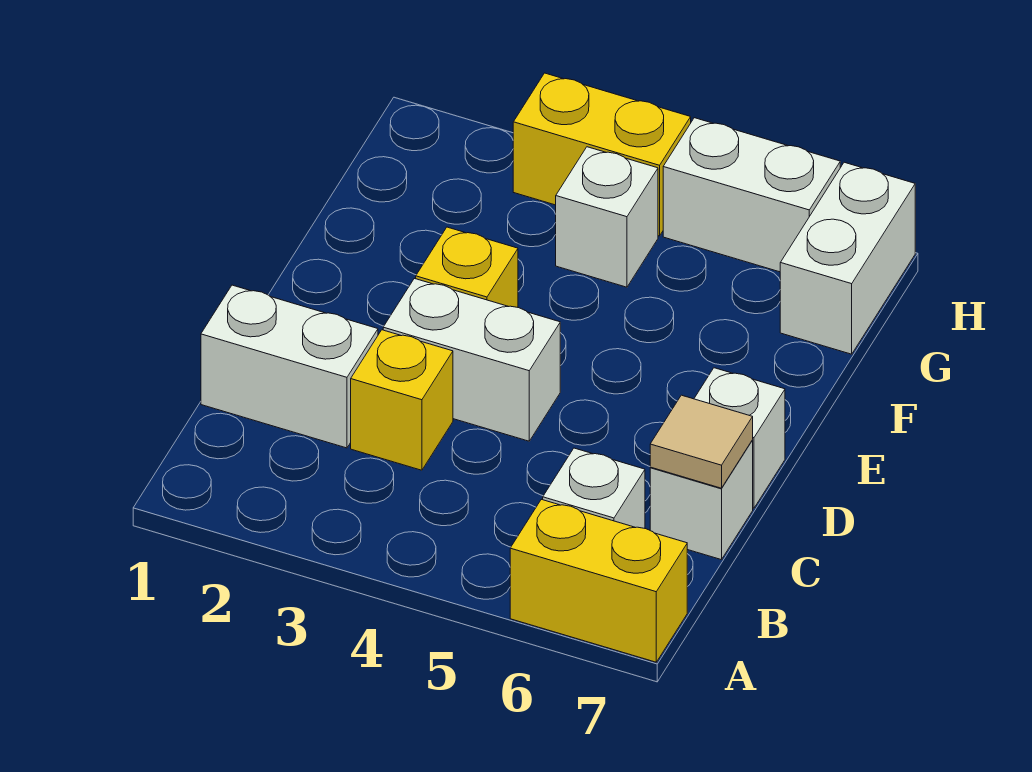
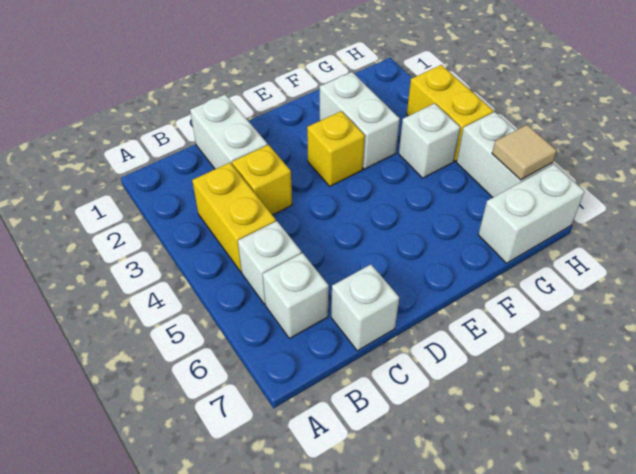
yellow brick A6:A7 level 1 -> yellow brick B3:B4 level 1
tan tile C7 level 2 -> tan tile H6 level 2
white brick D3:D4 level 1 -> white brick F2:F3 level 1
white brick D7 level 1 -> white brick B5 level 1

